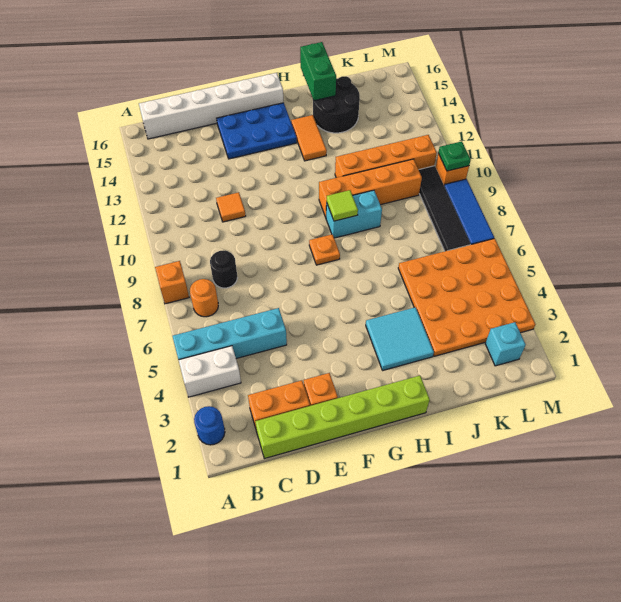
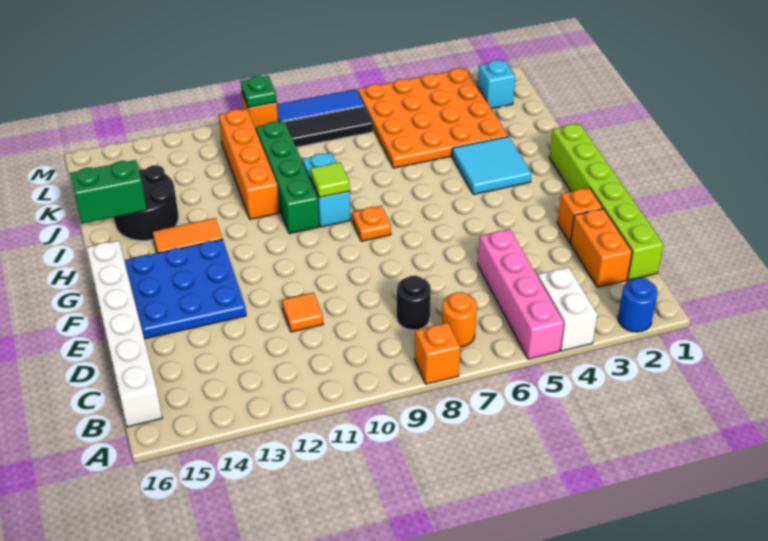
cyan brick A5:D5 level 1 -> pink brick A5:D5 level 1
blue plate E14:G15 level 1 -> blue plate E13:G15 level 1
orange brick H10:K10 level 1 -> green brick H10:K10 level 1

